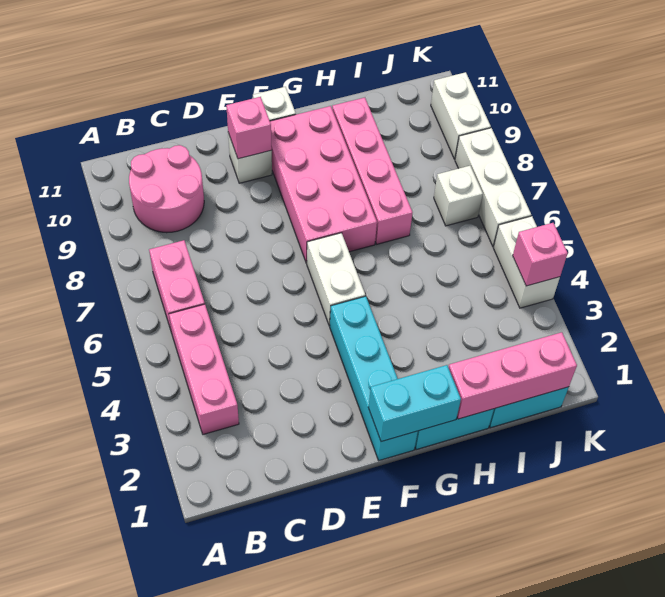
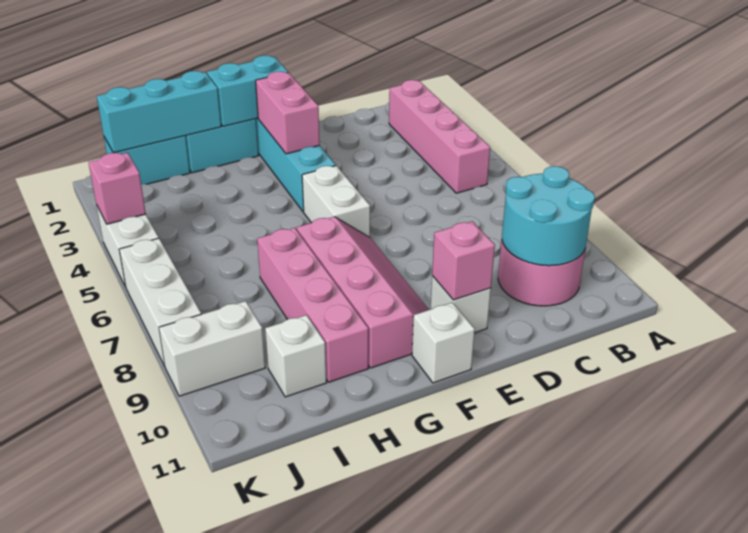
pink brick B3:B5 level 1 -> pink brick B2:B5 level 1
pink brick B6:B7 level 1 -> pink brick F2:F3 level 2
none -> cyan round brick B9:C10 level 2
pink brick F7:G10 level 1 -> pink slope F7:G10 level 1 top G
pink brick H1:J1 level 2 -> cyan brick H1:J1 level 2
white brick J7 level 1 -> white brick I10 level 1
white brick K9:K10 level 1 -> white brick J9:K9 level 1

